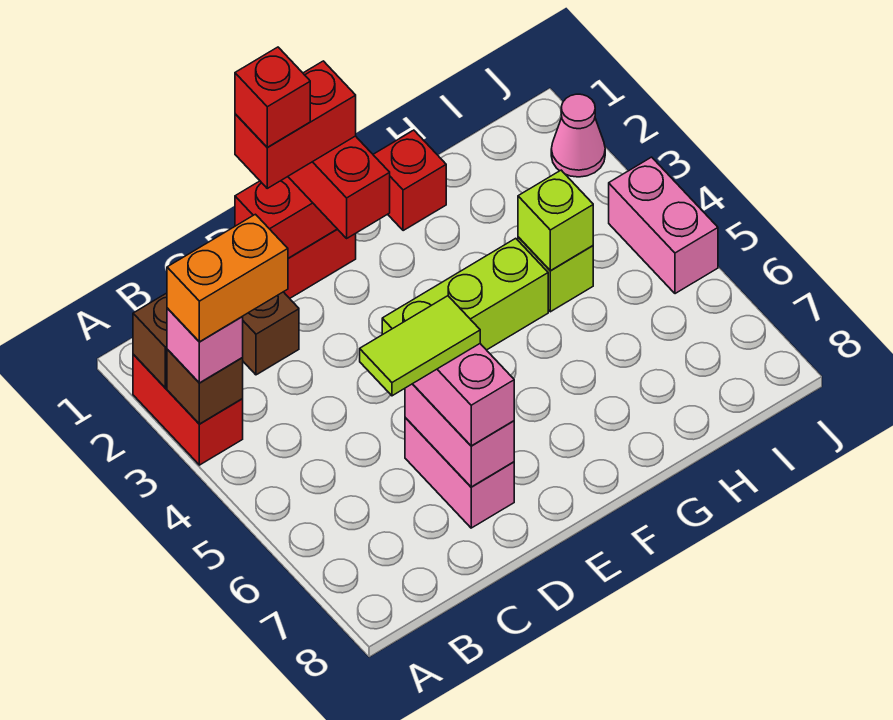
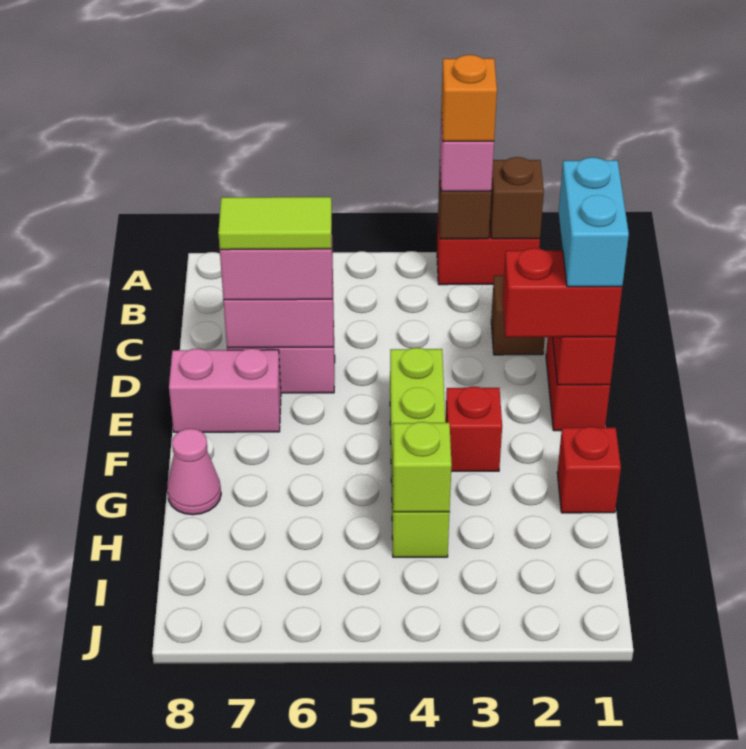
orange brick A3:B3 level 4 -> orange brick A3 level 4
lime tile C6:D6 level 4 -> lime tile D6:D7 level 4
red brick D1:E1 level 4 -> cyan brick D1:E1 level 4
red brick D1 level 5 -> red brick F3 level 1
pink cone J2 level 1 -> pink cone G8 level 1
pink brick J4:J5 level 1 -> pink brick E7:E8 level 1

